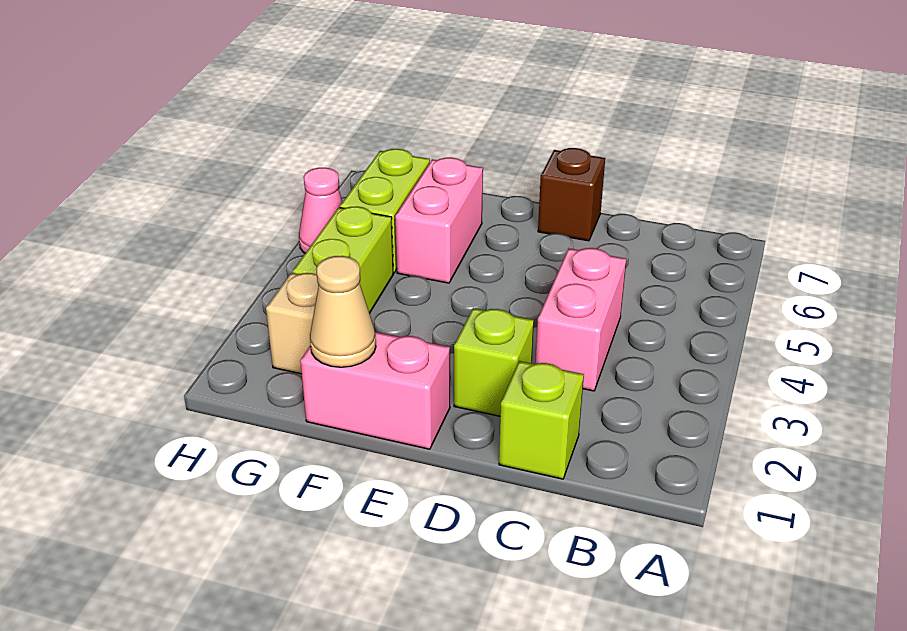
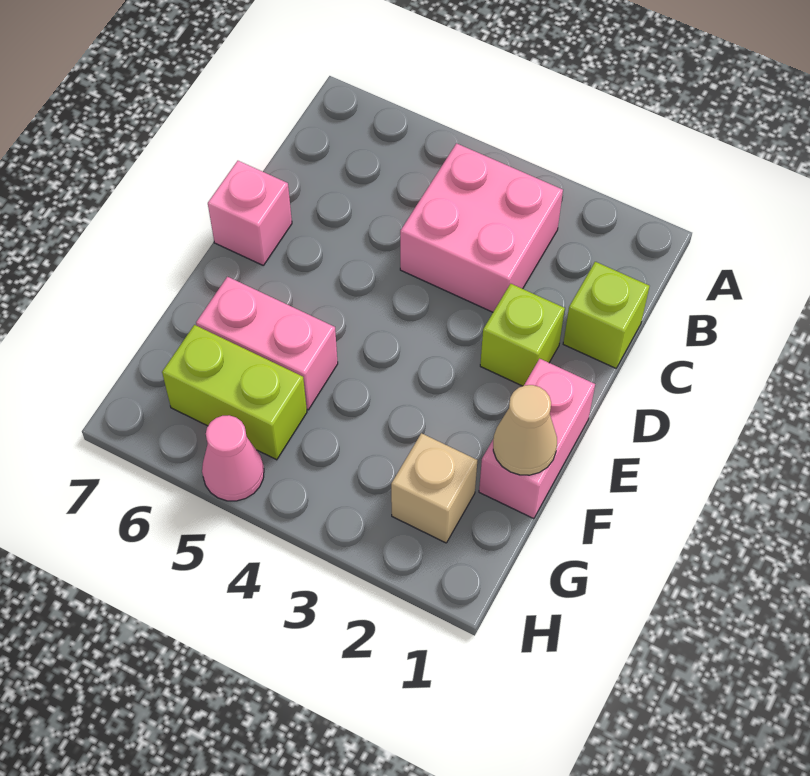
pink brick C3:C4 level 1 -> pink brick B3:C4 level 1
brown brick D7 level 1 -> pink brick D7 level 1
lime brick G3:G4 level 1 -> none

